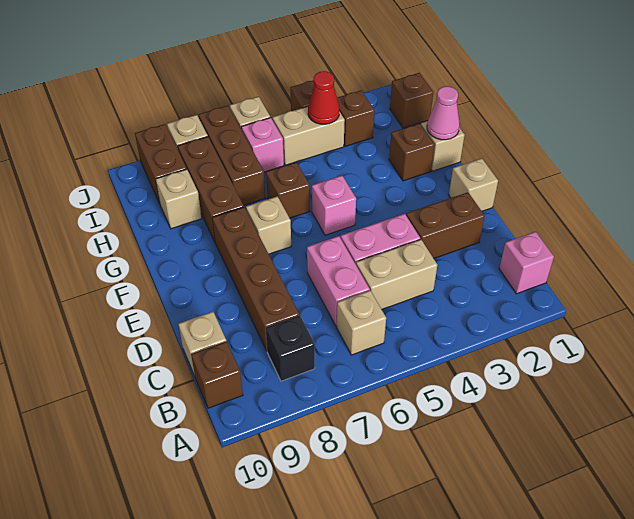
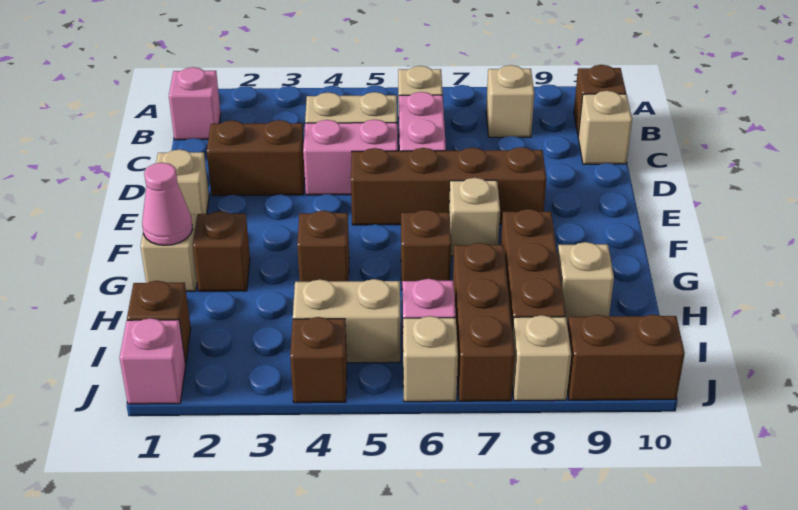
black brick B8 level 1 -> tan brick B8 level 1
brown brick C8:F8 level 1 -> brown brick E5:E8 level 1
pink brick F5 level 1 -> pink brick J1 level 1
brown brick I3 level 1 -> brown brick G4 level 1
red cone I4 level 2 -> none
brown brick I9:J9 level 1 -> brown brick J9:J10 level 1

